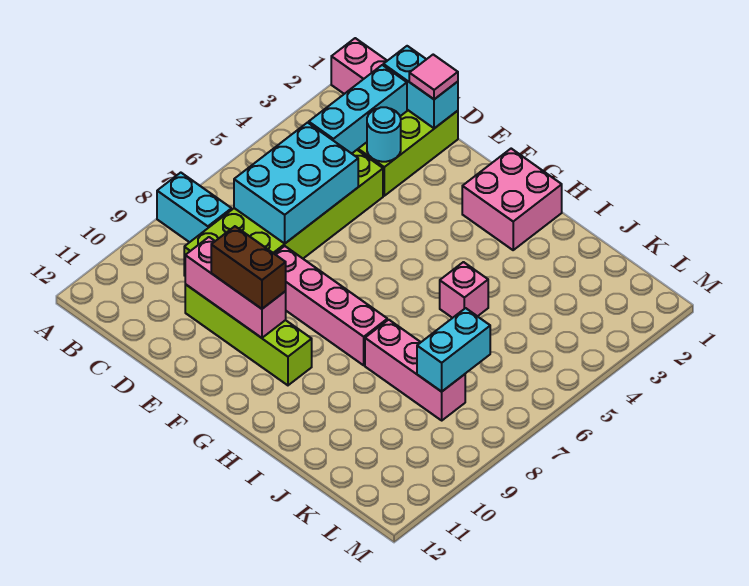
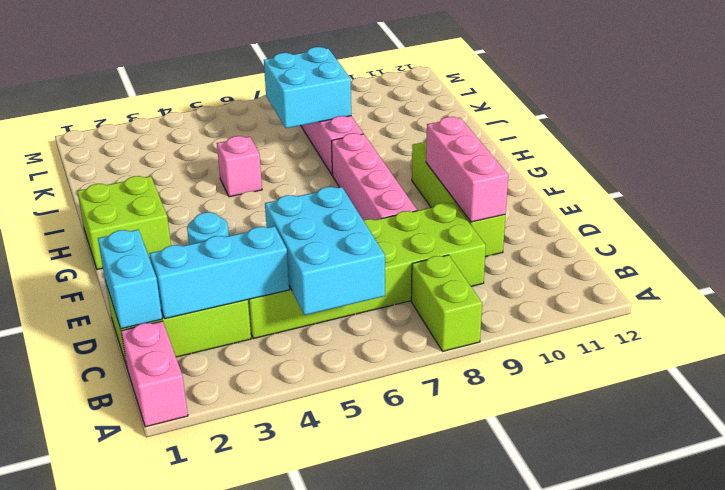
cyan brick A8:B8 level 1 -> lime brick A8:B8 level 1
cyan brick C5:D7 level 2 -> cyan brick B5:D6 level 2
pink tile D1 level 3 -> none
brown brick E10:F10 level 3 -> none
pink brick G1:H2 level 1 -> lime brick G1:H2 level 1
cyan brick K7:K8 level 2 -> cyan brick J7:K8 level 2

